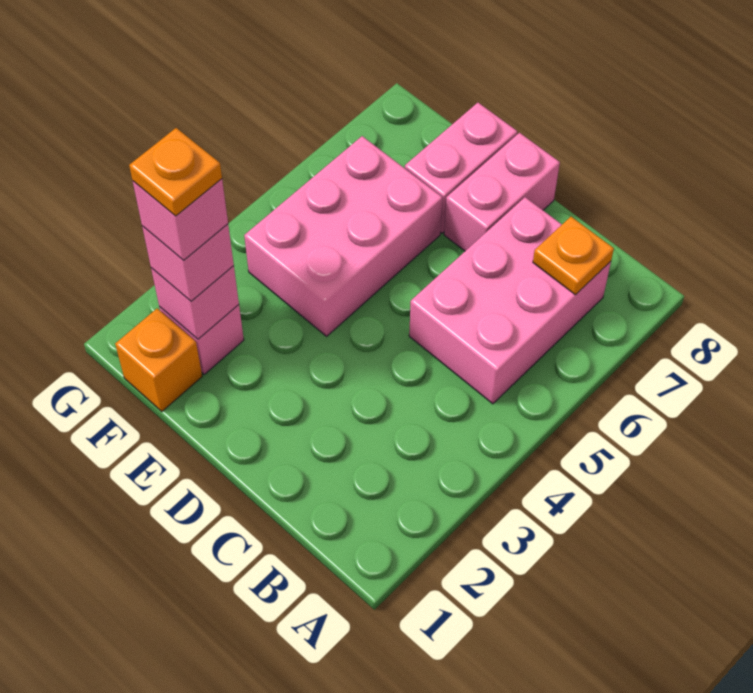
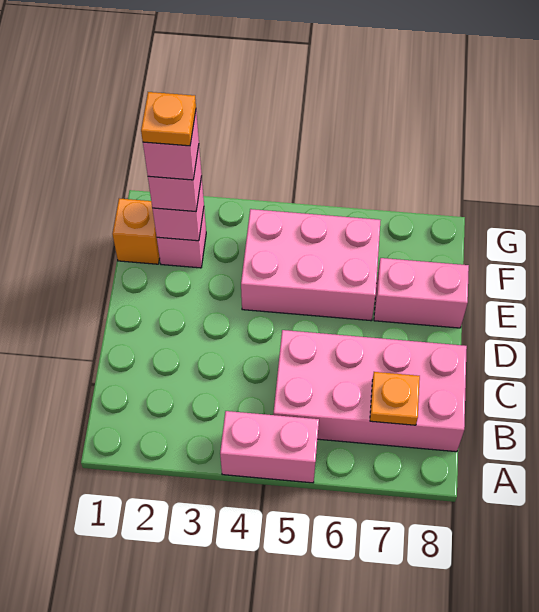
pink brick B5:C7 level 1 -> pink brick B5:C8 level 1
pink brick D7:D8 level 1 -> pink brick A4:A5 level 1

